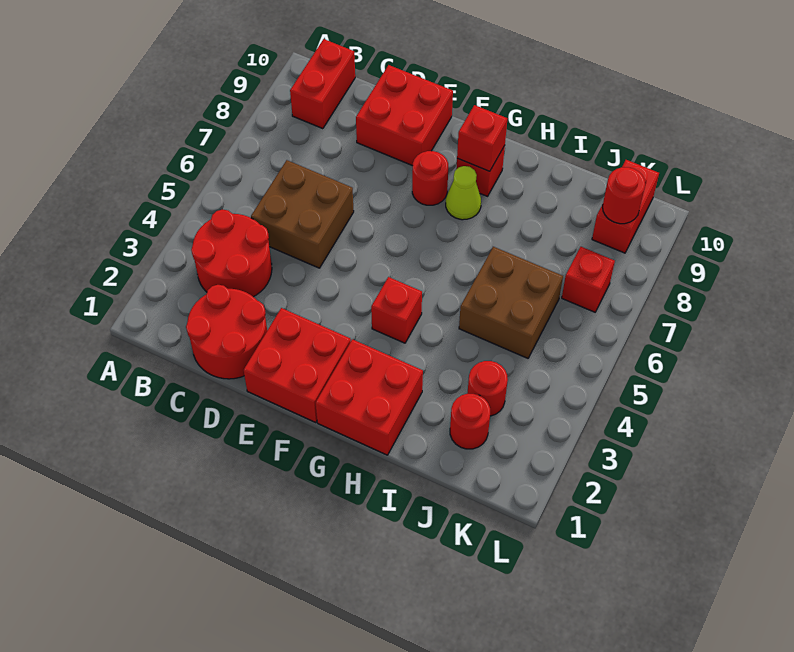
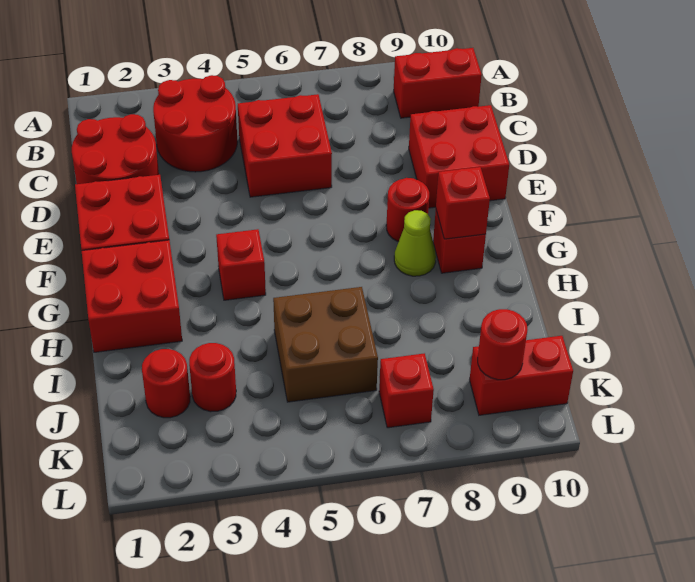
brown brick C5:D6 level 1 -> red brick C5:D6 level 1

